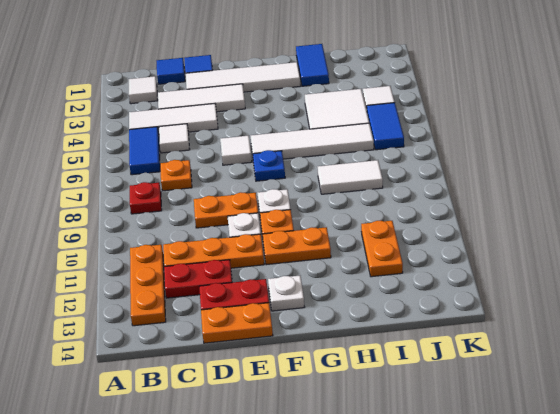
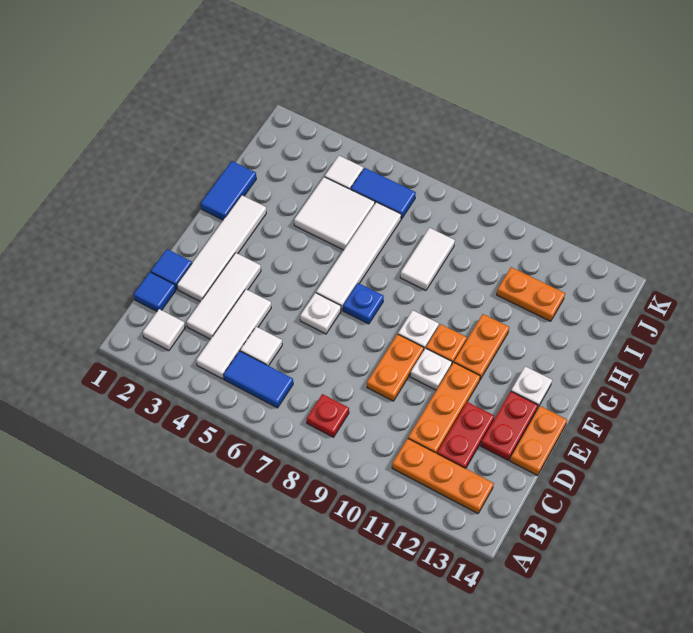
orange plate C7 level 1 -> none
white tile E6 level 1 -> white plate E6 level 1
blue tile H1:H2 level 1 -> blue tile G1:H1 level 1

